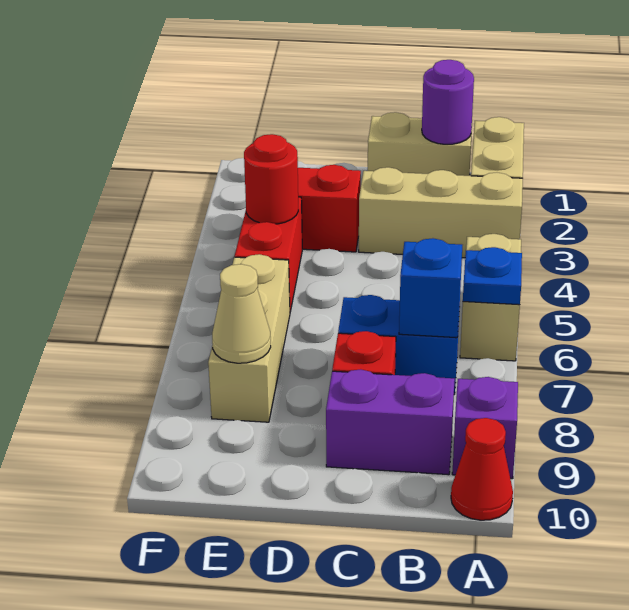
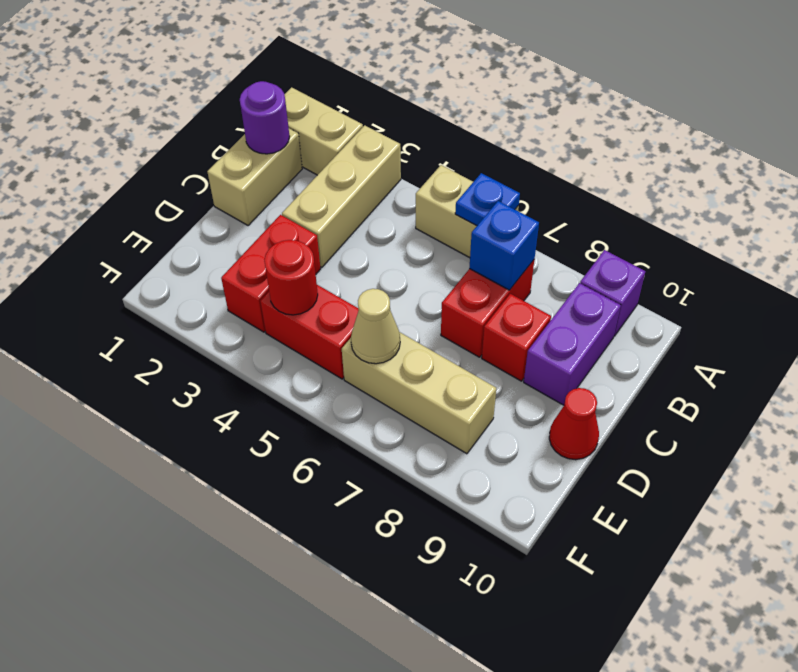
red cone A10 level 1 -> red cone D10 level 1
blue brick B7:C7 level 1 -> red brick B7:C7 level 1
tan cone E8 level 2 -> tan cone E6 level 2

